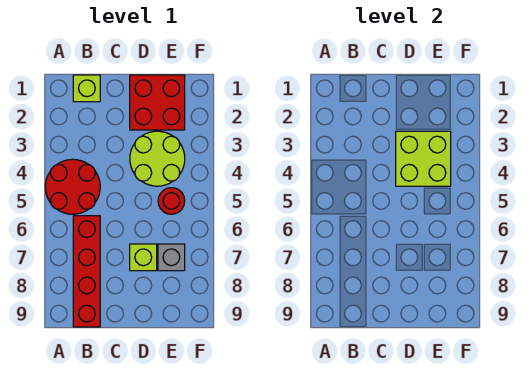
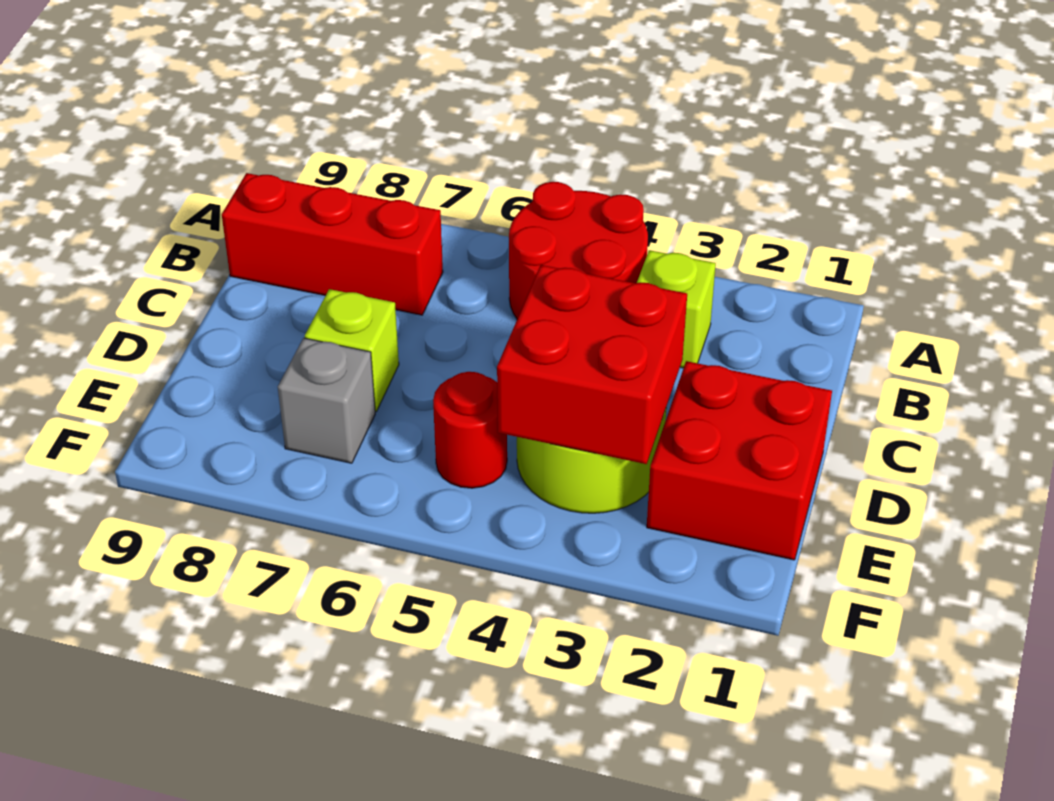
lime brick B1 level 1 -> lime brick B3 level 1
red brick B6:B9 level 1 -> red brick B7:B9 level 1
lime brick D3:E4 level 2 -> red brick D3:E4 level 2

